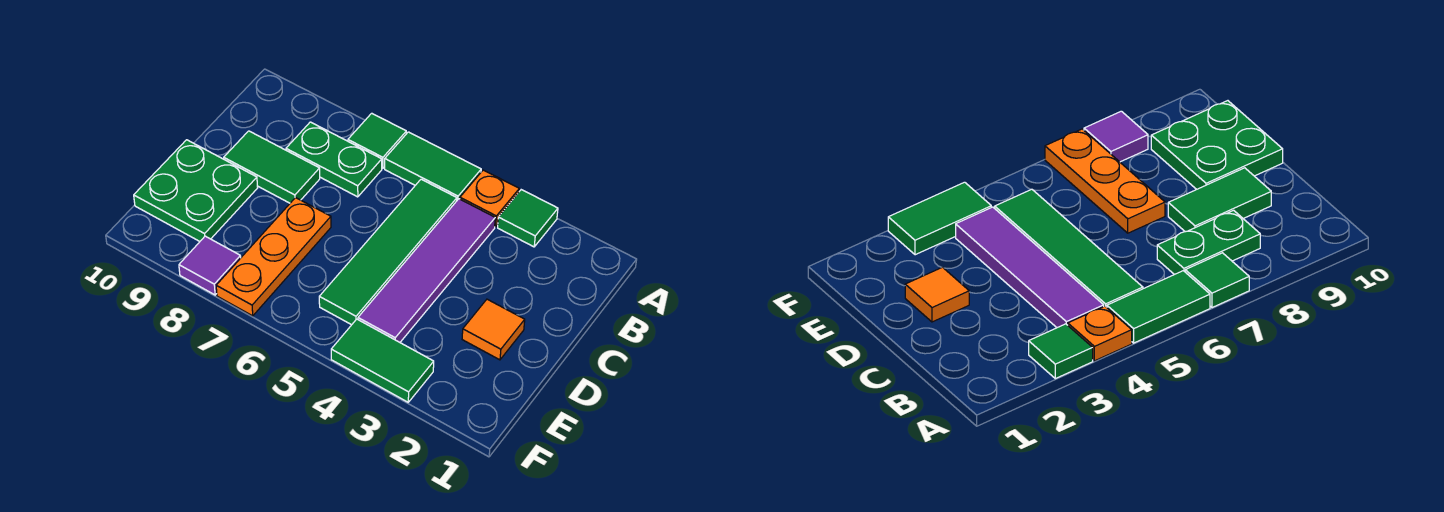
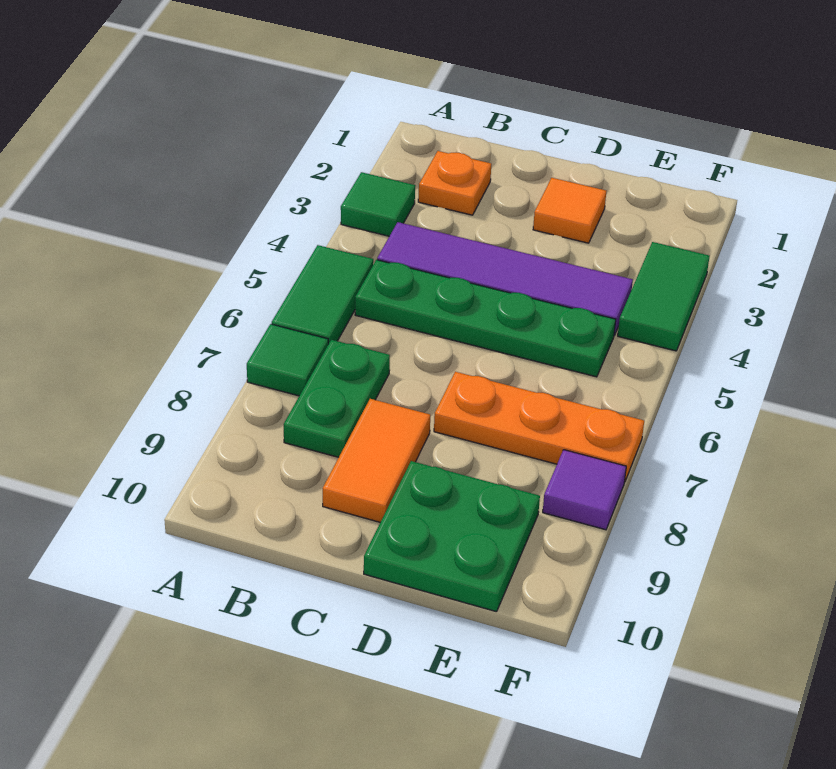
orange plate A4 level 1 -> orange plate B2 level 1
green tile B5:E5 level 1 -> green plate B5:E5 level 1
green tile C8:C9 level 1 -> orange tile C8:C9 level 1

